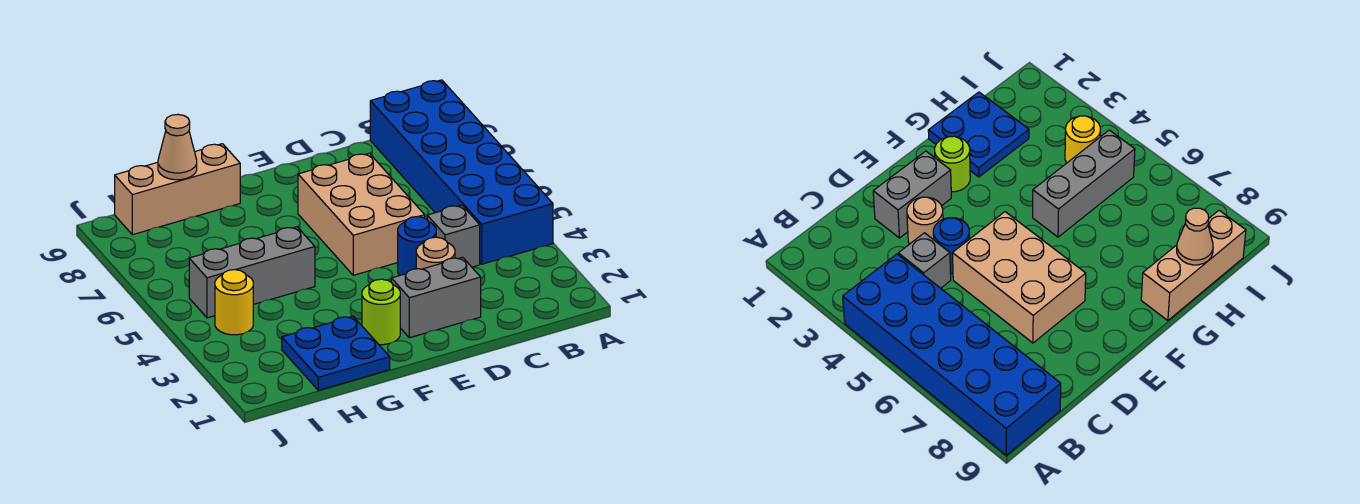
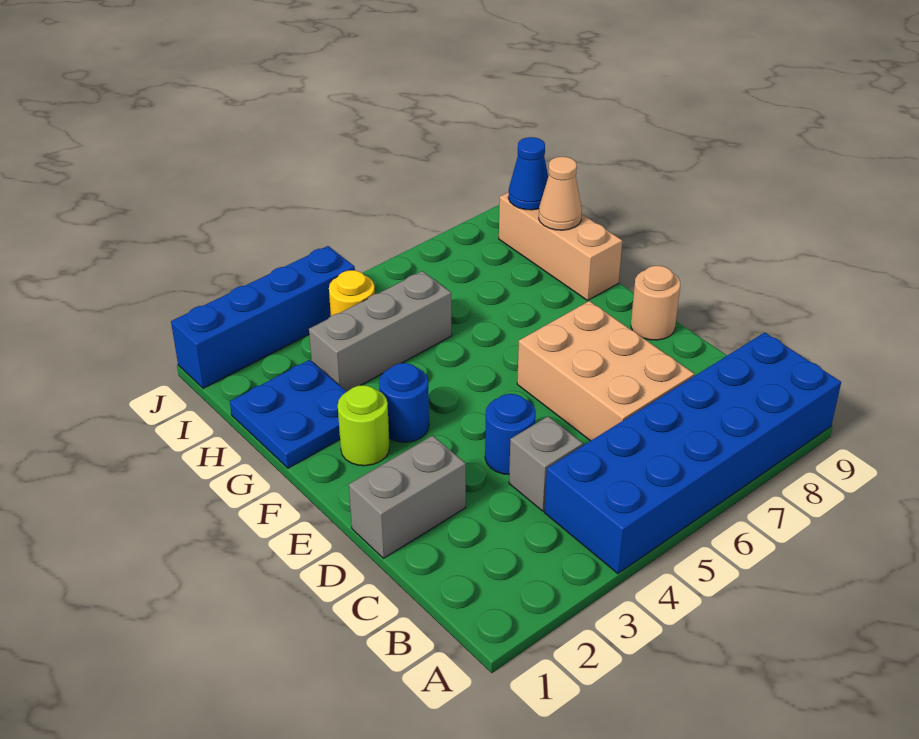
grey brick D2:E2 level 1 -> grey brick D1:D2 level 1
tan round brick D3 level 1 -> tan round brick E9 level 1
tan brick D5:E7 level 1 -> tan brick C6:E7 level 1
none -> blue round brick F3 level 1
grey brick G5:I5 level 1 -> grey brick H3:H5 level 1
none -> blue cone I9 level 2
none -> blue brick J1:J4 level 1

